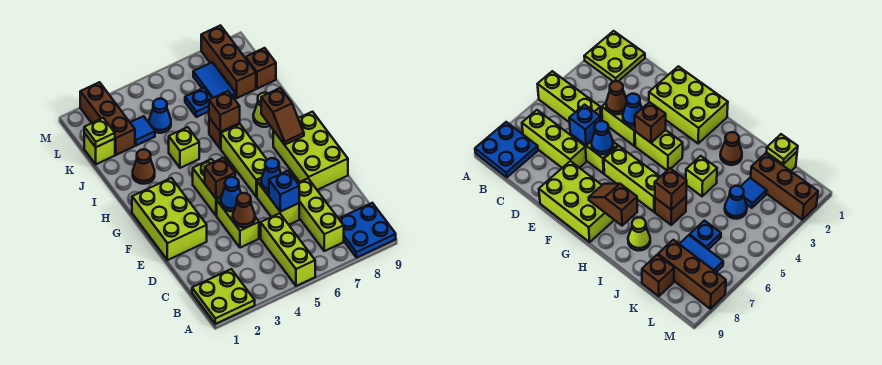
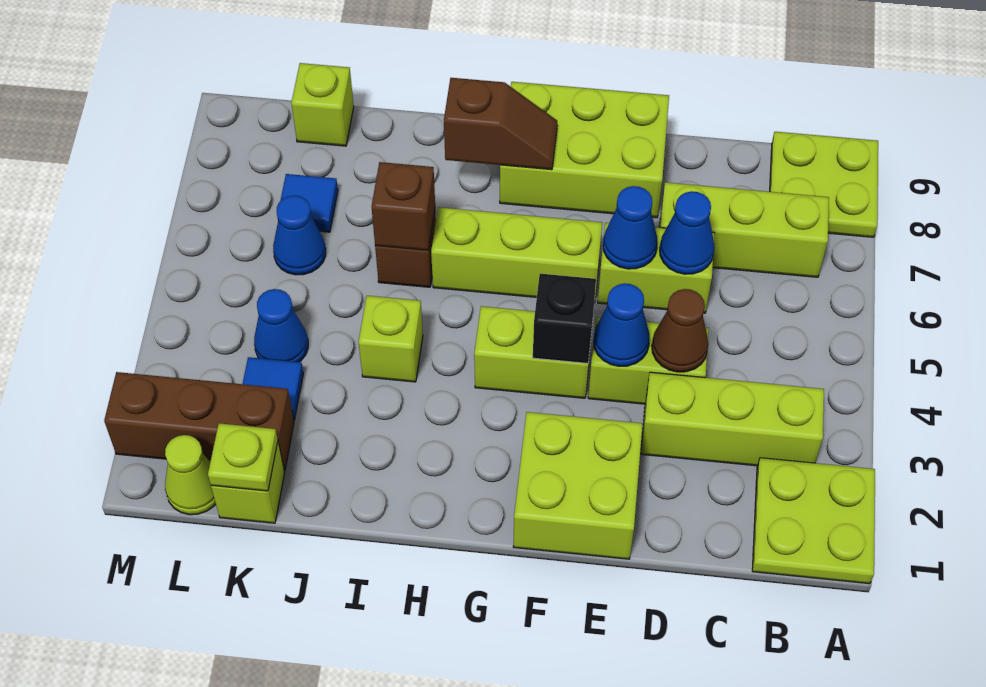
lime brick A5:C5 level 1 -> lime brick B3:D3 level 1
blue plate A8:B9 level 1 -> lime plate A8:B9 level 1
blue brick D6 level 2 -> blue cone D6 level 2
lime brick E1:G2 level 1 -> lime brick E1:F2 level 1
brown brick F4 level 2 -> black brick F4 level 2
brown cone I2 level 1 -> none
lime cone I8 level 1 -> lime cone L1 level 1
blue plate K6 level 1 -> blue cone K6 level 1
blue tile K7:L7 level 1 -> blue tile K7 level 1
brown brick K8:M8 level 1 -> none
brown brick K9 level 1 -> lime brick K9 level 1

